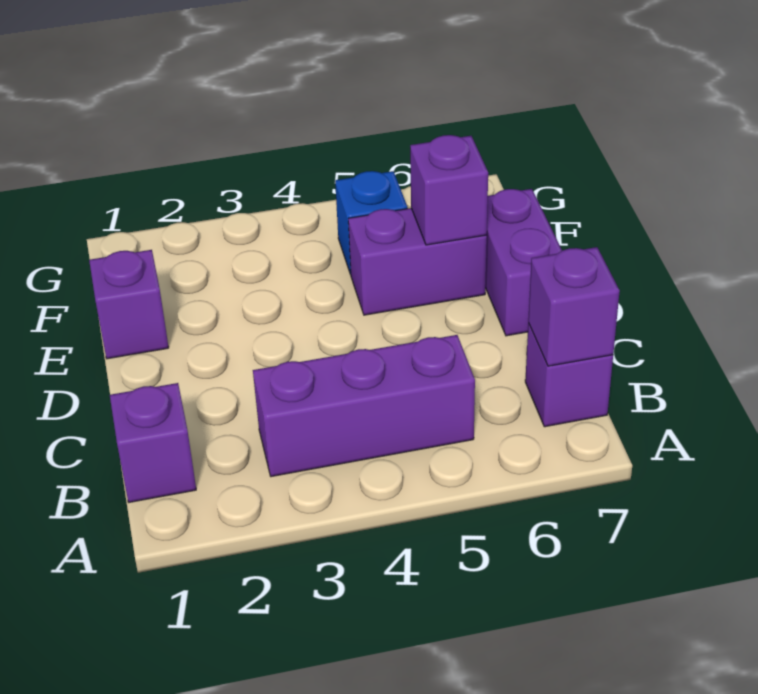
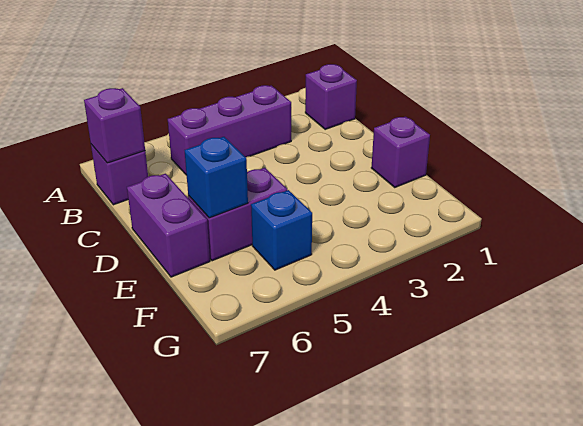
purple brick E6 level 2 -> blue brick E6 level 2

